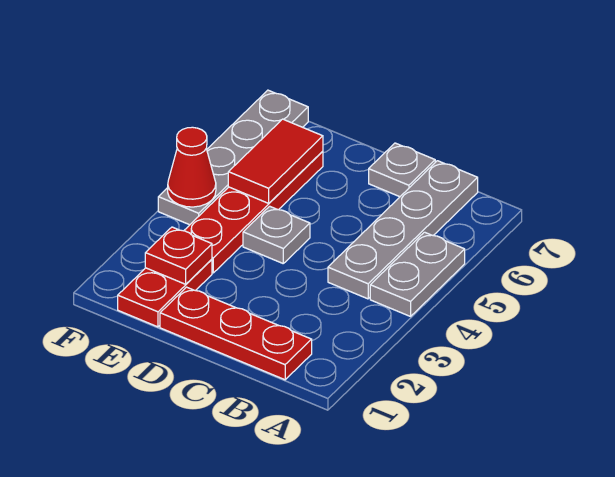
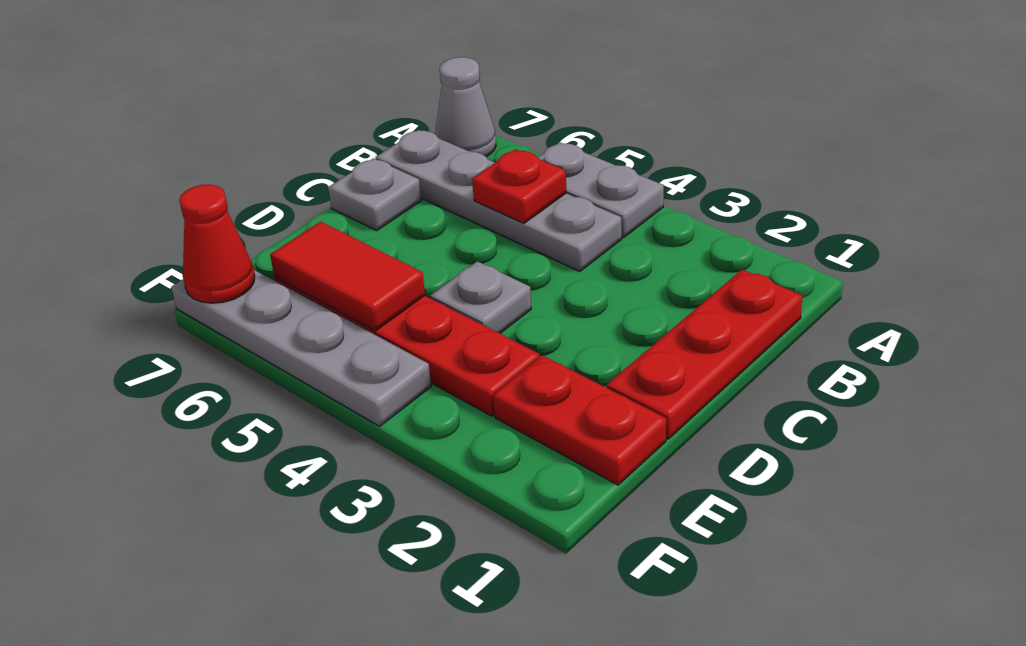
none -> grey cone A7 level 1
red plate E2 level 2 -> red plate B5 level 2
red cone F4 level 2 -> red cone F7 level 2

